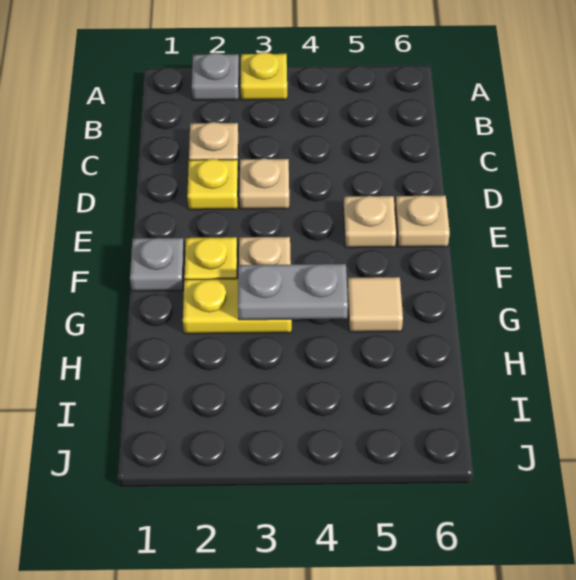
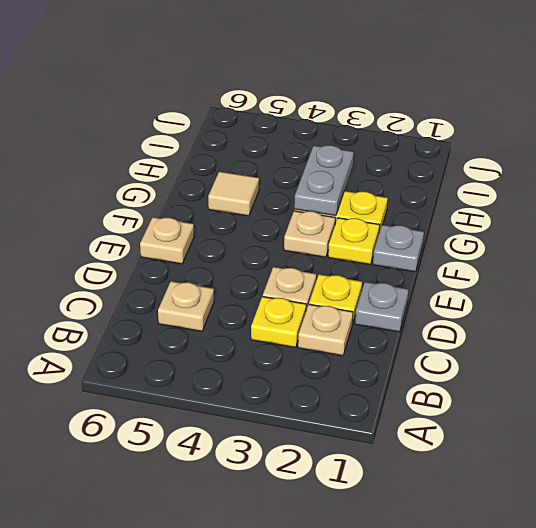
grey plate A2 level 1 -> grey plate D1 level 1
yellow plate A3 level 1 -> yellow plate C3 level 1
tan plate E5 level 1 -> tan plate C5 level 1
grey plate G3:G4 level 2 -> grey plate G3:H3 level 2

